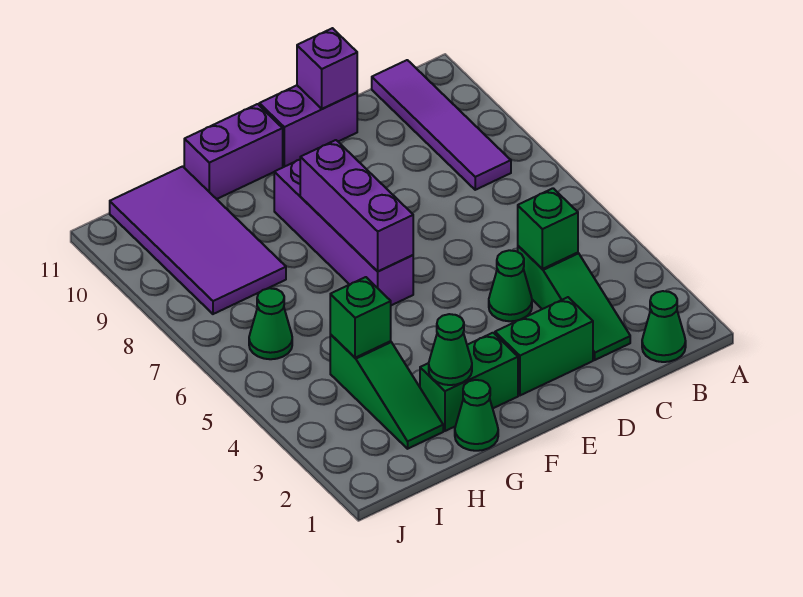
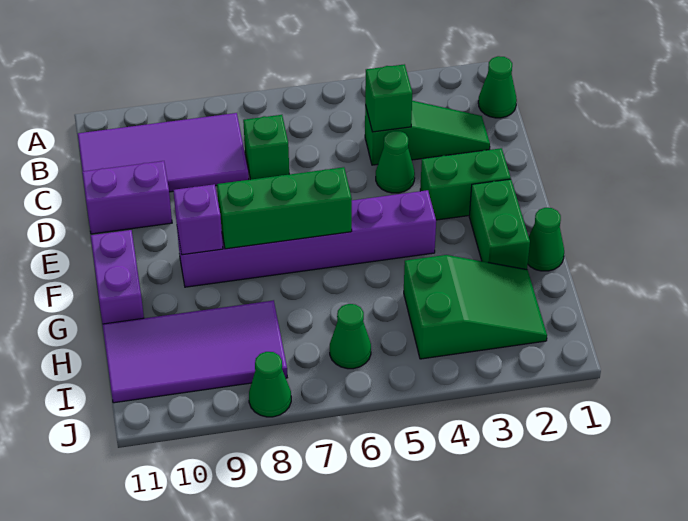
purple tile B8:B11 level 1 -> purple tile B8:C11 level 1
green brick D2:E2 level 1 -> green brick E2:E3 level 1
purple brick D11:E11 level 1 -> purple brick D10:D11 level 1
purple brick D11 level 2 -> purple brick F9 level 2
purple brick F6:F9 level 1 -> purple brick F4:F9 level 1
purple brick F6:F8 level 2 -> green brick F6:F8 level 2
green cone G2 level 2 -> green cone J8 level 1
green slope H2:H4 level 1 top 4 -> green slope H2:I4 level 1 top 4
green brick H4 level 2 -> green brick C7 level 1

